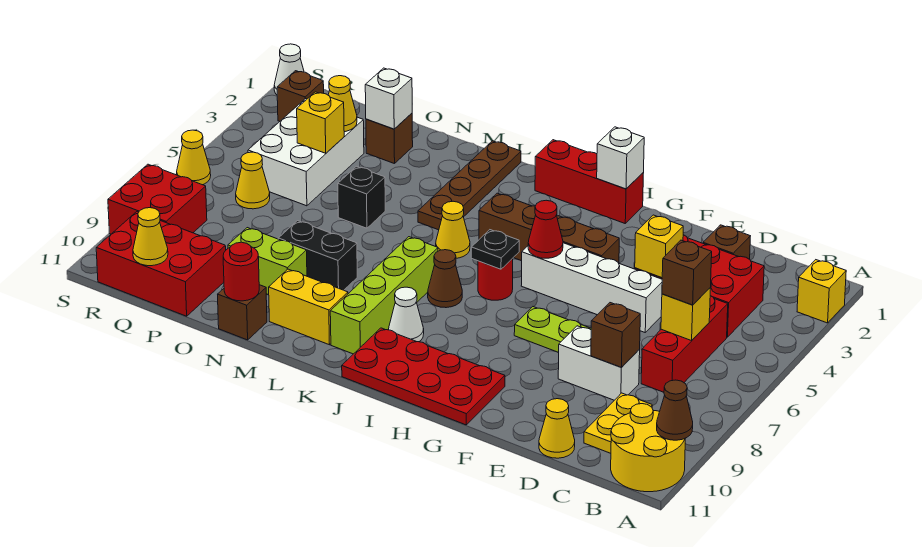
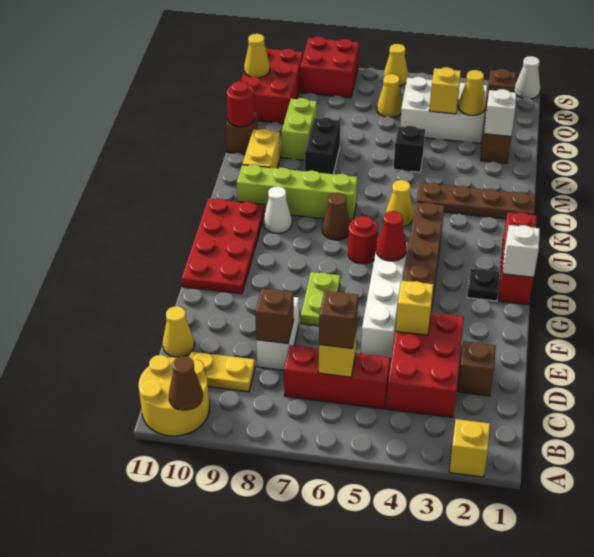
black plate I6 level 2 -> black plate H2 level 1

